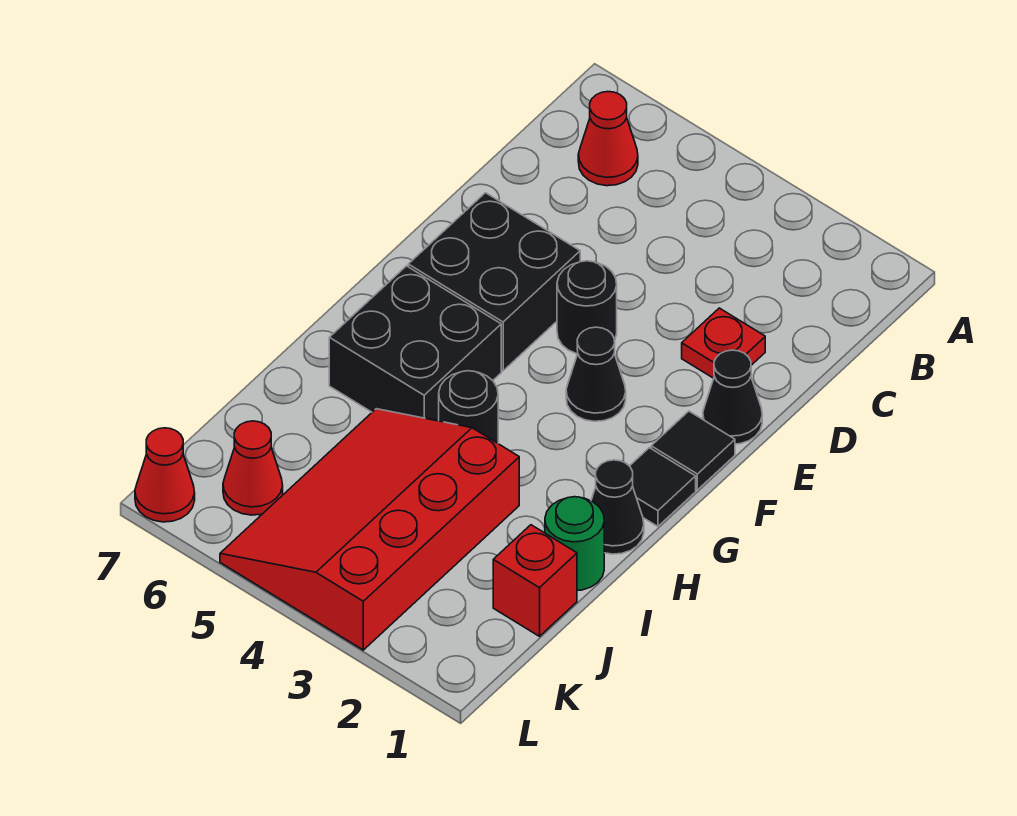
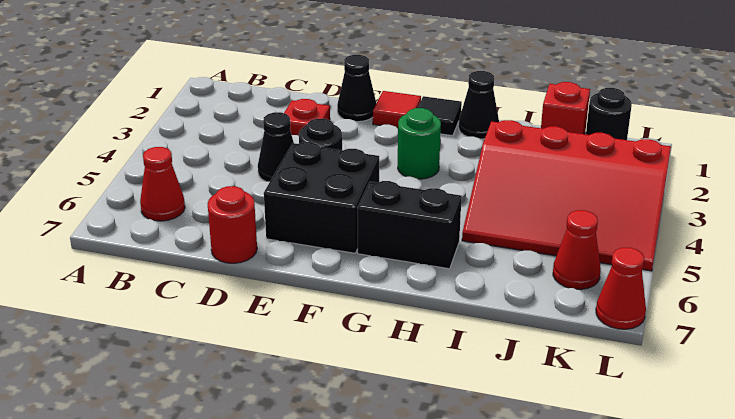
none -> red round brick D7 level 1
black tile F1 level 1 -> red tile F1 level 1
black cone F3 level 1 -> black cone D4 level 1
black brick G5:H6 level 1 -> black brick G6:H6 level 1
black round brick H4 level 1 -> black round brick K1 level 1
green round brick I1 level 1 -> green round brick G3 level 1

